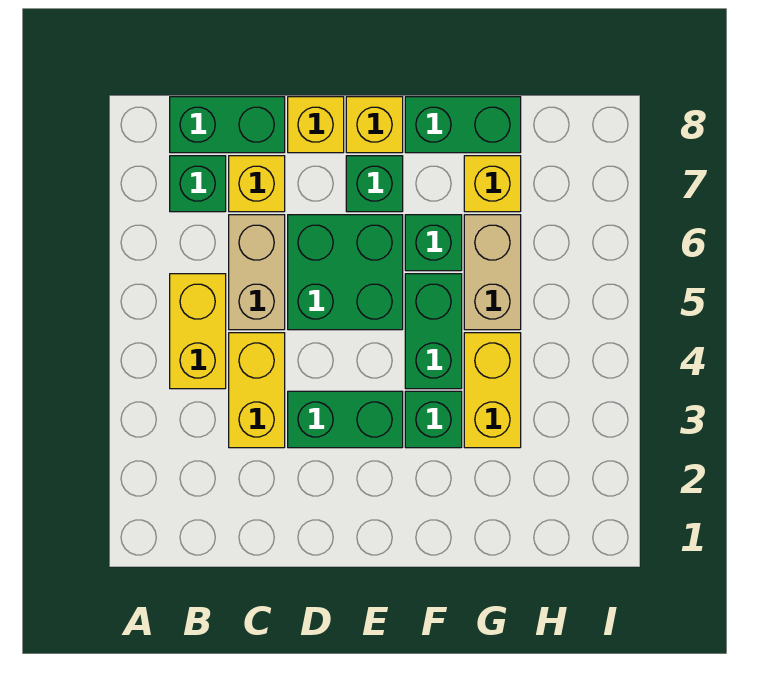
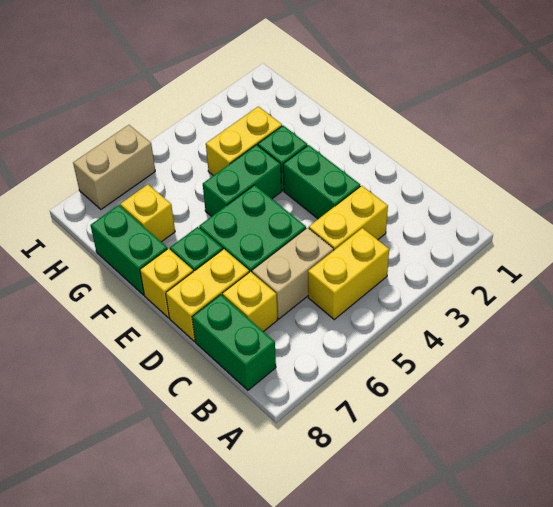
green brick B7 level 1 -> none
yellow brick D8 level 1 -> yellow brick D7:D8 level 1
green brick F6 level 1 -> none
tan brick G5:G6 level 1 -> tan brick I6:I7 level 1

